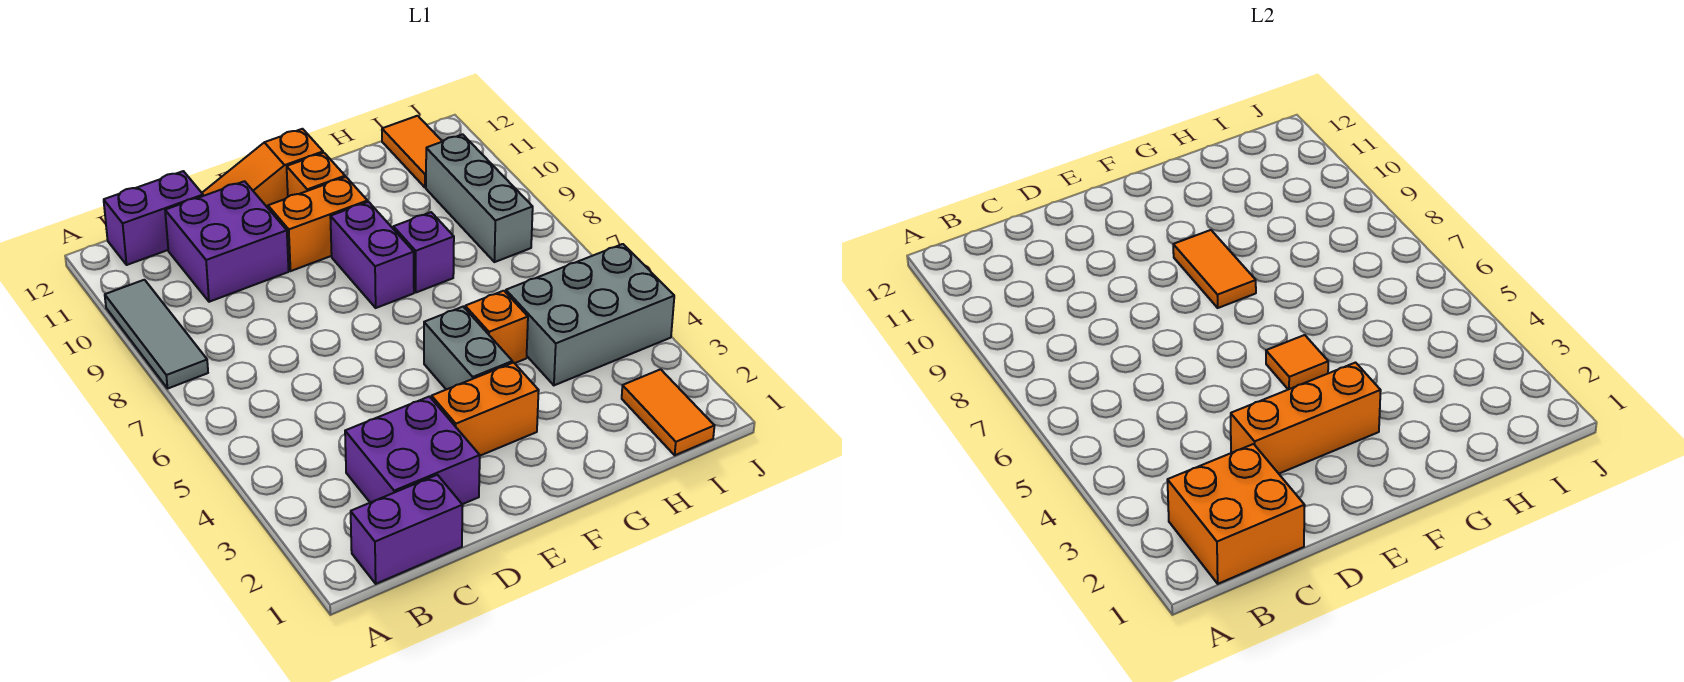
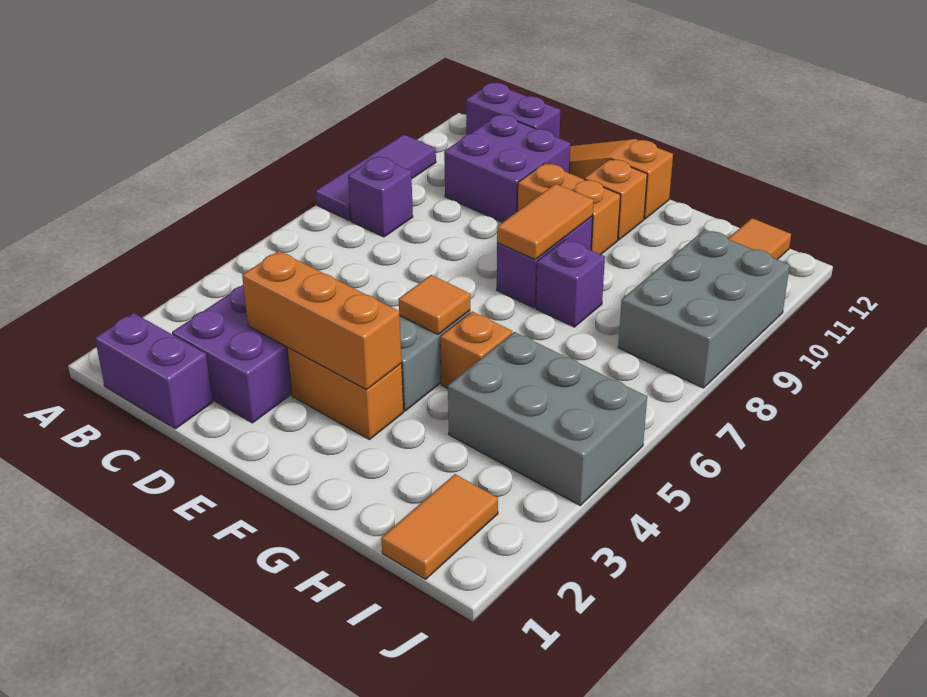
grey tile A8:A10 level 1 -> purple tile A8:A10 level 1
orange brick B1:C2 level 2 -> none
none -> purple brick B8 level 1
grey brick I8:I10 level 1 -> grey brick I8:J10 level 1

